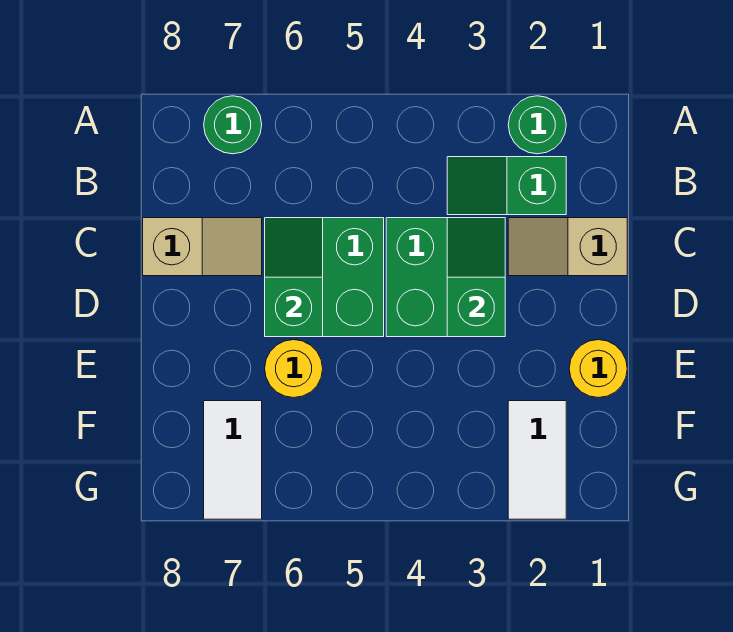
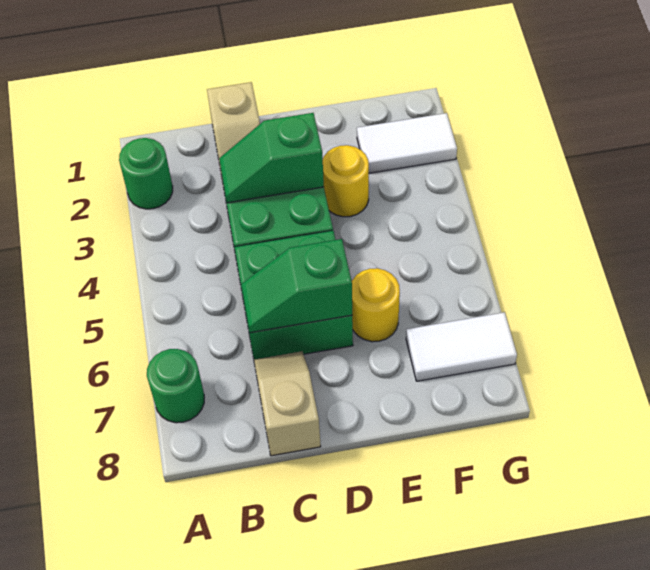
green slope B2:B3 level 1 top 2 -> none
yellow round brick E1 level 1 -> yellow round brick E3 level 1

